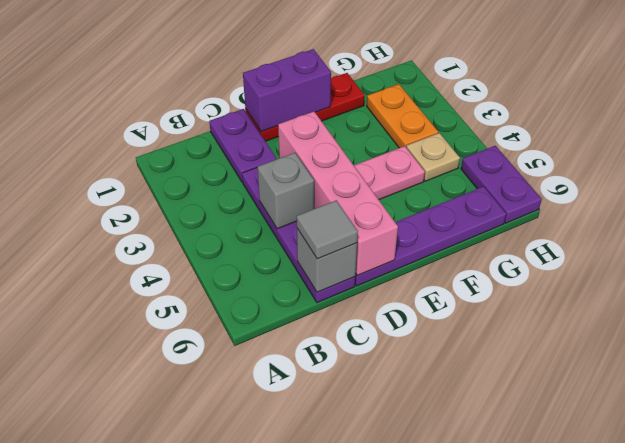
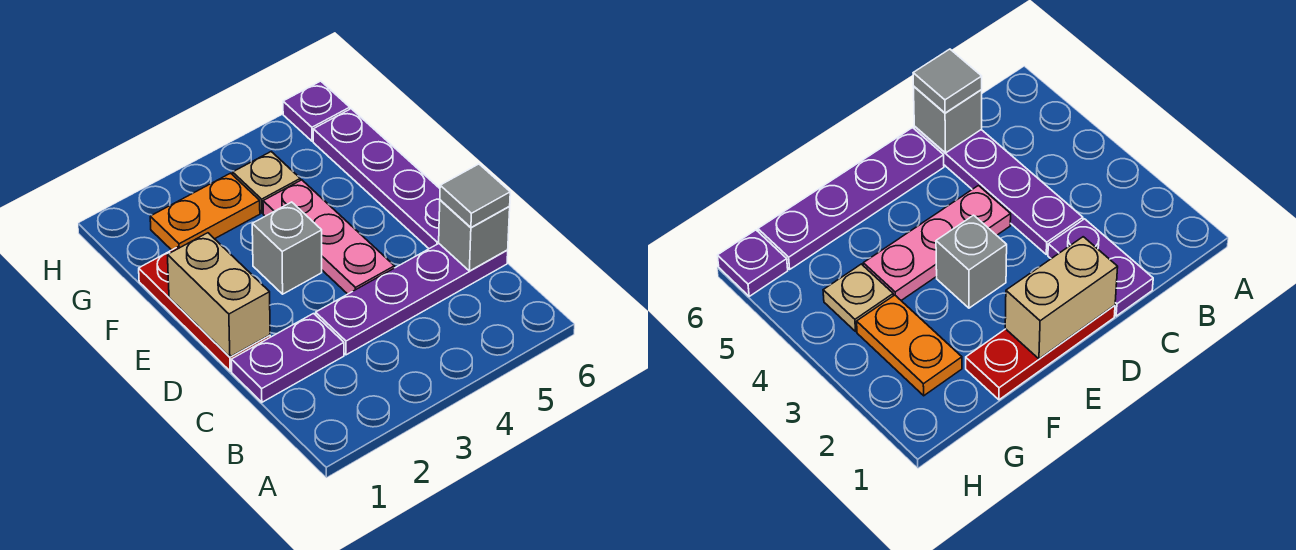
grey brick C4 level 2 -> grey brick E3 level 1
purple brick D1:E1 level 2 -> tan brick D1:E1 level 2
pink brick D3:D6 level 2 -> none
purple plate H5:H6 level 1 -> purple plate H6 level 1

